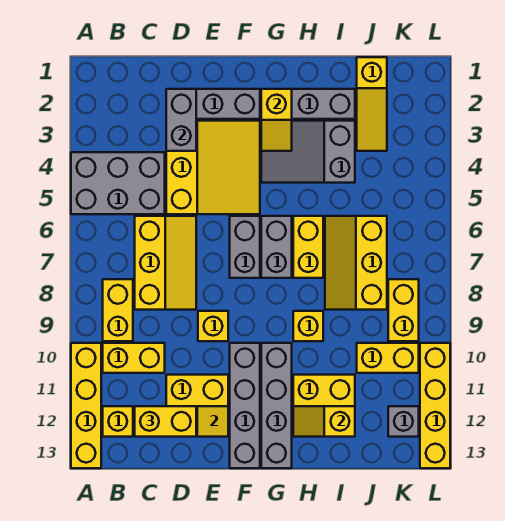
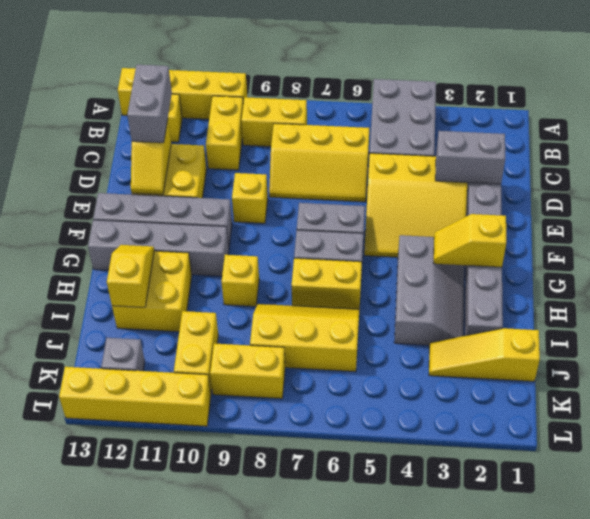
yellow brick C12:D12 level 3 -> grey brick C12:D12 level 3
grey slope G3:I4 level 1 top I -> grey slope G3:I4 level 1 top 4

